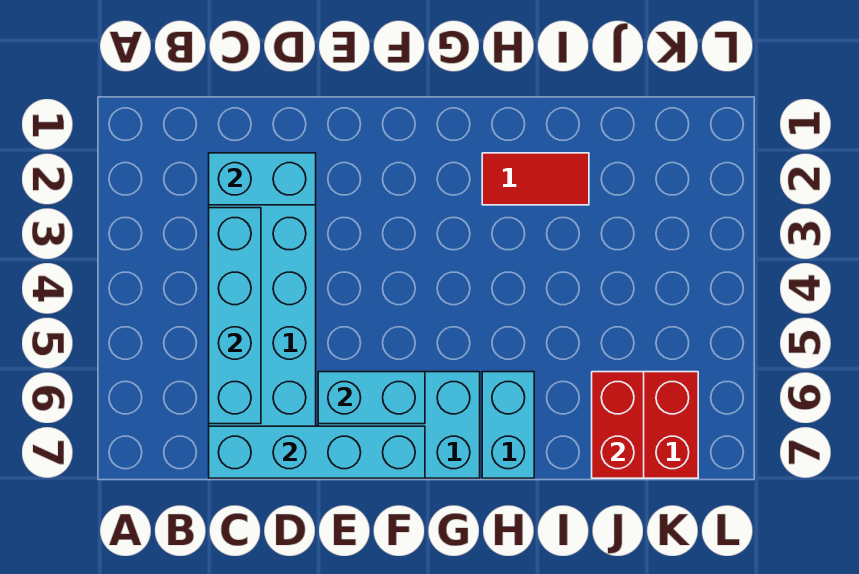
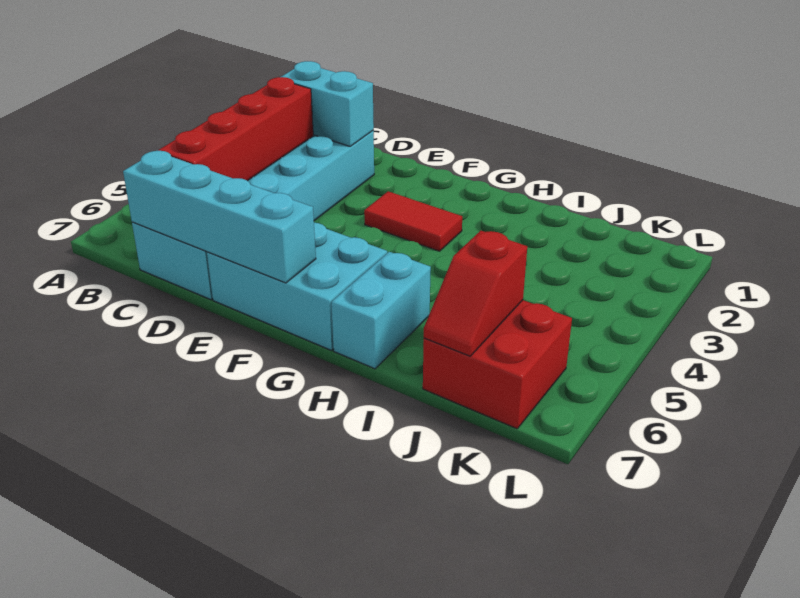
cyan brick C3:C6 level 2 -> red brick C3:C6 level 2
cyan brick E6:F6 level 2 -> none
red tile H2:I2 level 1 -> red tile F3:G3 level 1
red brick J6:J7 level 2 -> red slope J6:J7 level 2 top 6

